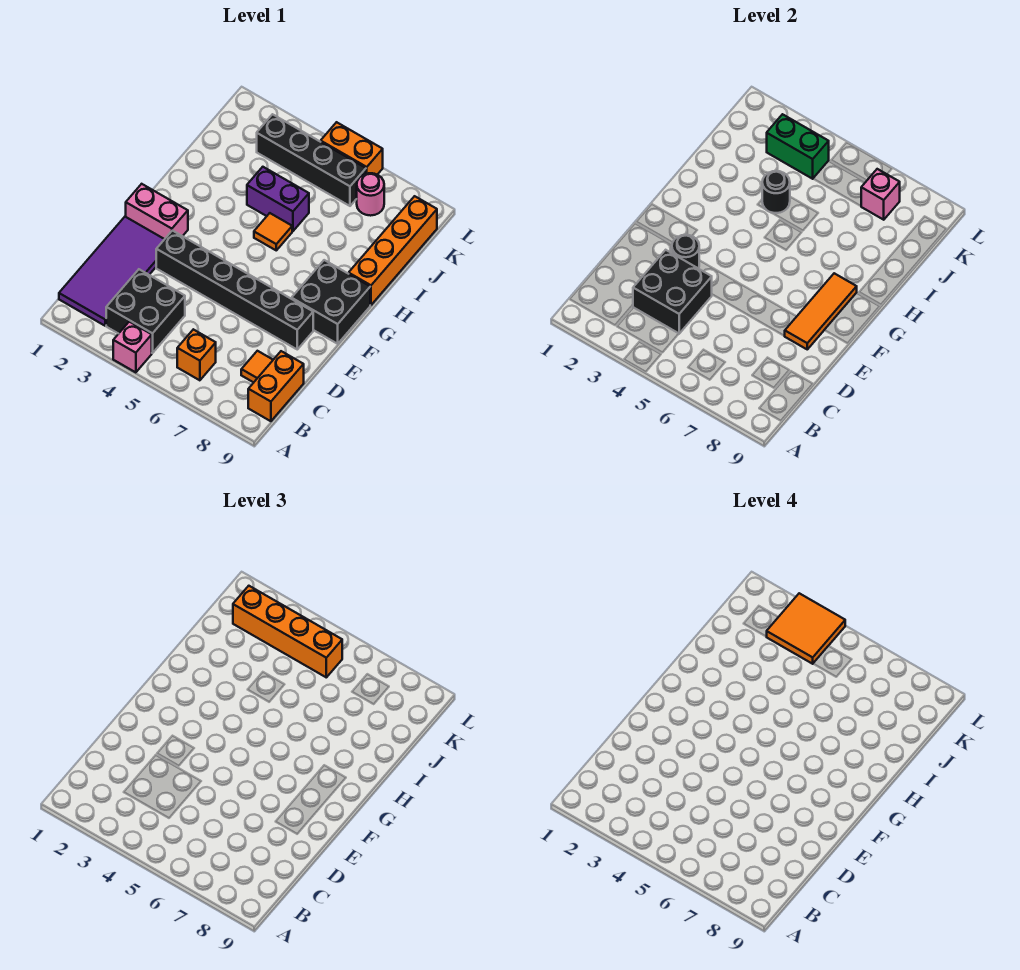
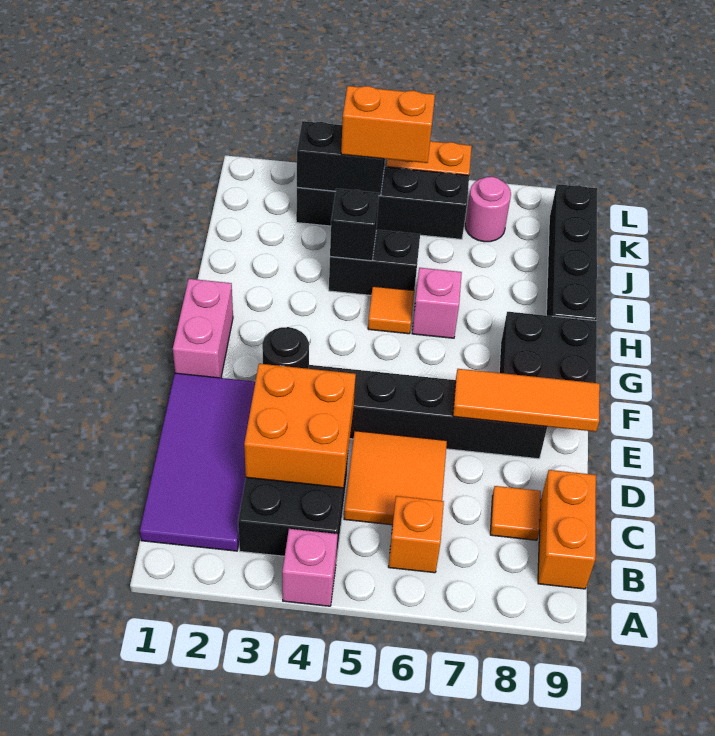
black brick C3:D4 level 2 -> orange brick C3:D4 level 2
orange tile E8:G8 level 2 -> orange tile E7:E9 level 2
pink brick F1:F2 level 1 -> pink brick F1:G1 level 1
orange brick H9:K9 level 1 -> black brick H9:K9 level 1
purple brick I4:I5 level 1 -> black brick I4:I5 level 1
black round brick I4 level 2 -> black brick I4 level 2
orange brick K2:K5 level 3 -> orange brick K4:K5 level 3
green brick K3:K4 level 2 -> black brick K3:K4 level 2
orange tile K3:L4 level 4 -> orange tile C5:D6 level 1
pink brick K7 level 2 -> pink brick H6 level 1

